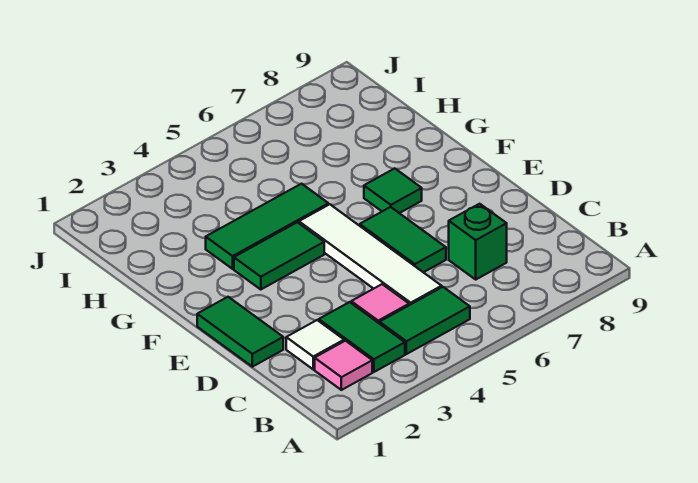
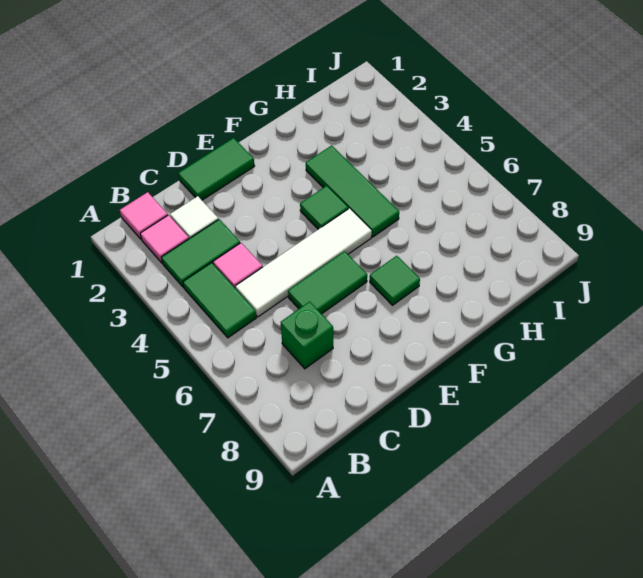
none -> pink tile B1 level 1
green tile F3:F4 level 1 -> green tile F4 level 1

